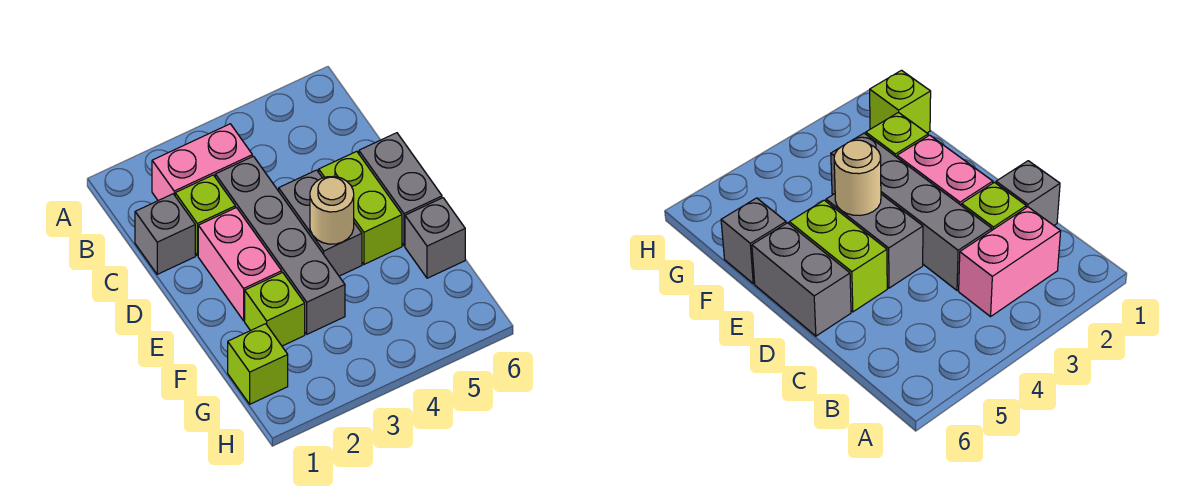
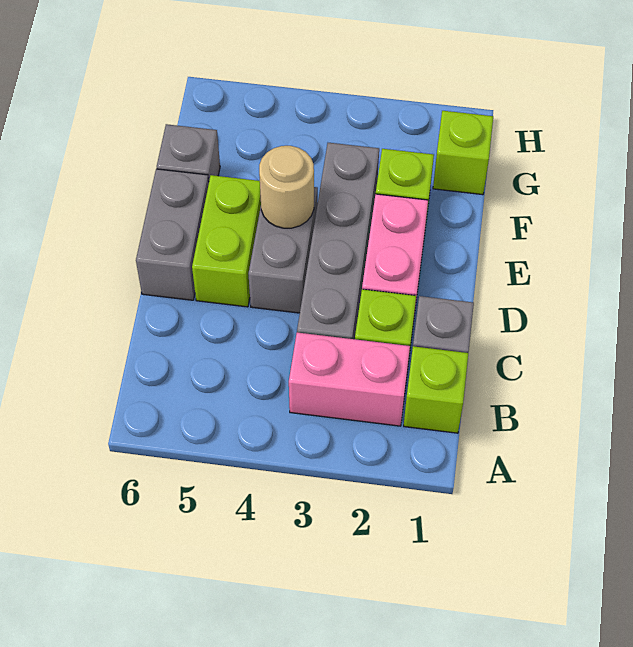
none -> lime brick B1 level 1

